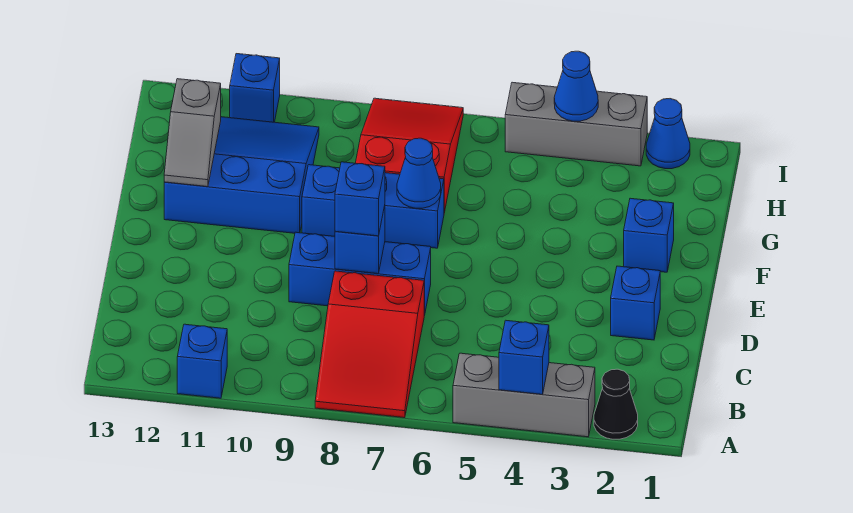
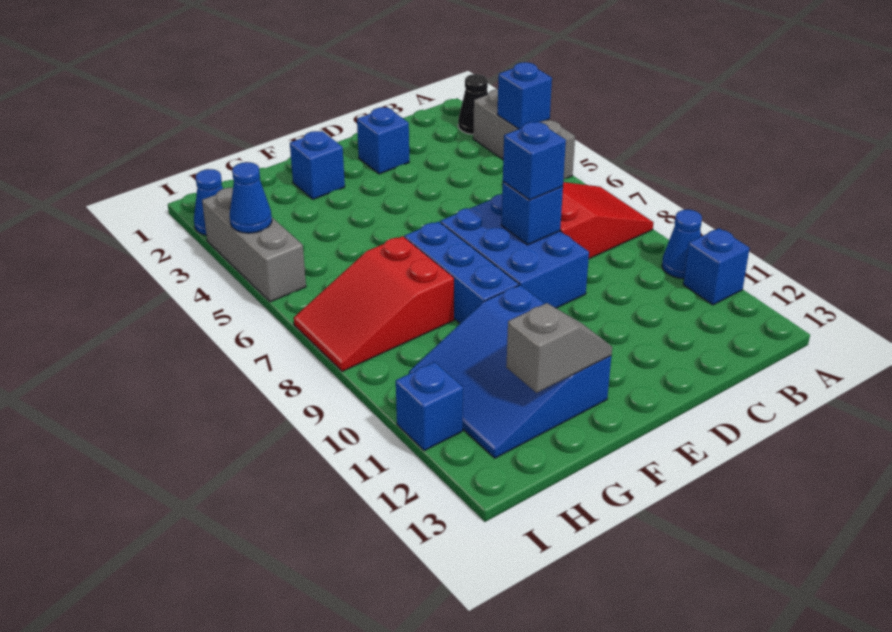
blue brick D7:D9 level 1 -> blue brick D7:E9 level 1
blue cone F7 level 2 -> blue cone A10 level 1

